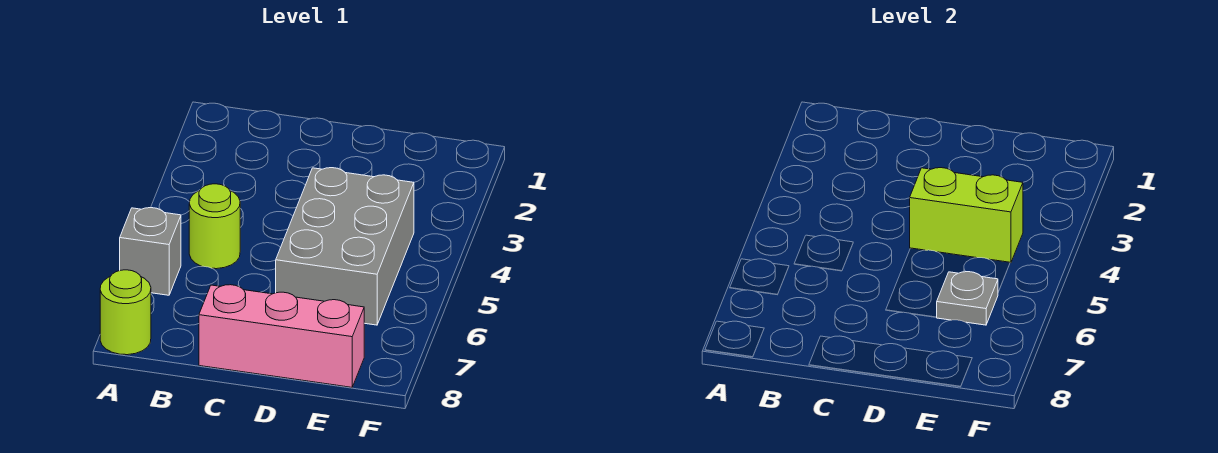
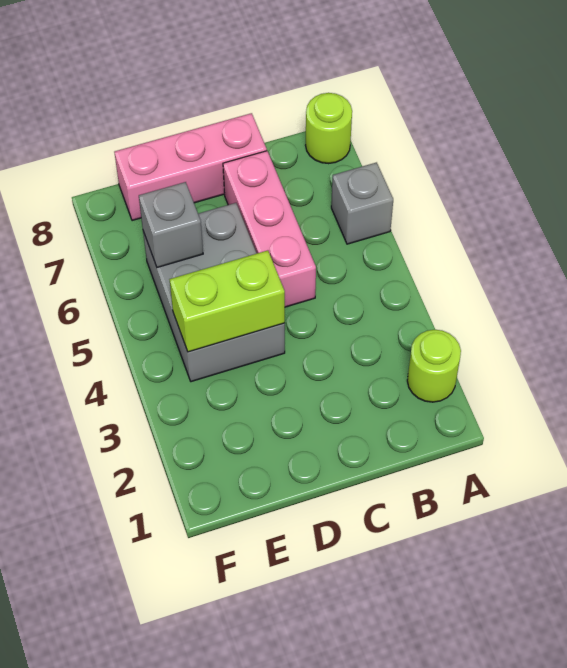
lime round brick B5 level 1 -> lime round brick A2 level 1
none -> pink brick C5:C7 level 1
grey plate E6 level 2 -> grey brick E6 level 2

